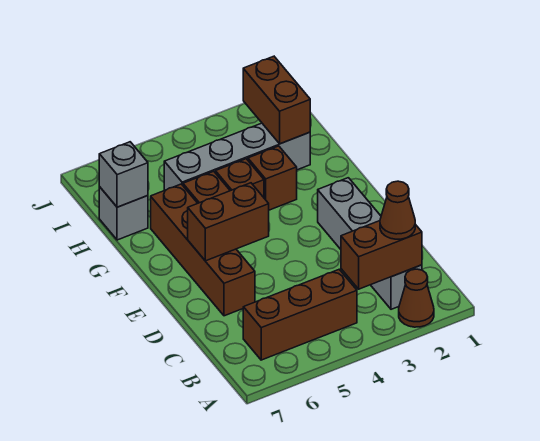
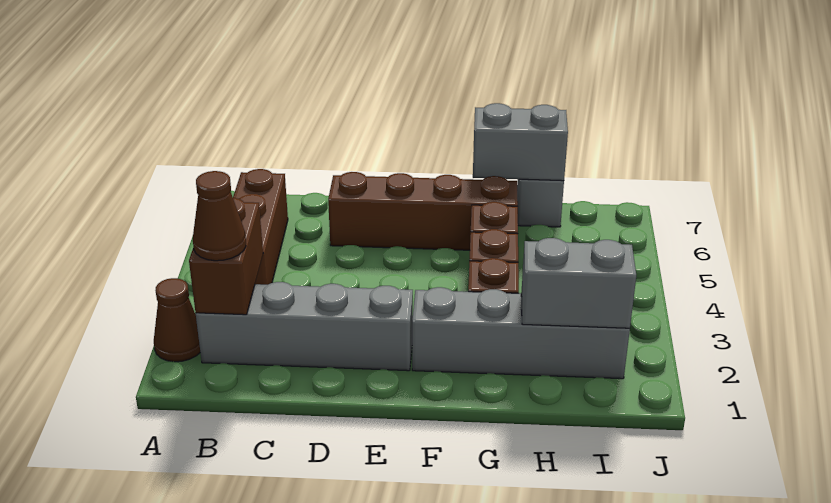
brown brick E5:E6 level 2 -> none
grey brick H2:H5 level 1 -> grey brick F2:I2 level 1
brown brick H2:I2 level 2 -> grey brick H2:I2 level 2
grey brick H7 level 2 -> grey brick G7:H7 level 2

